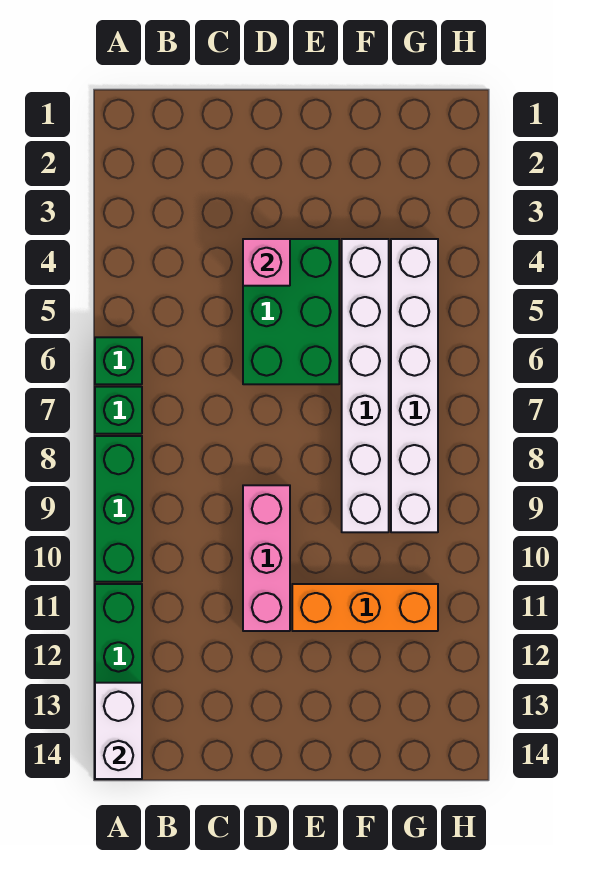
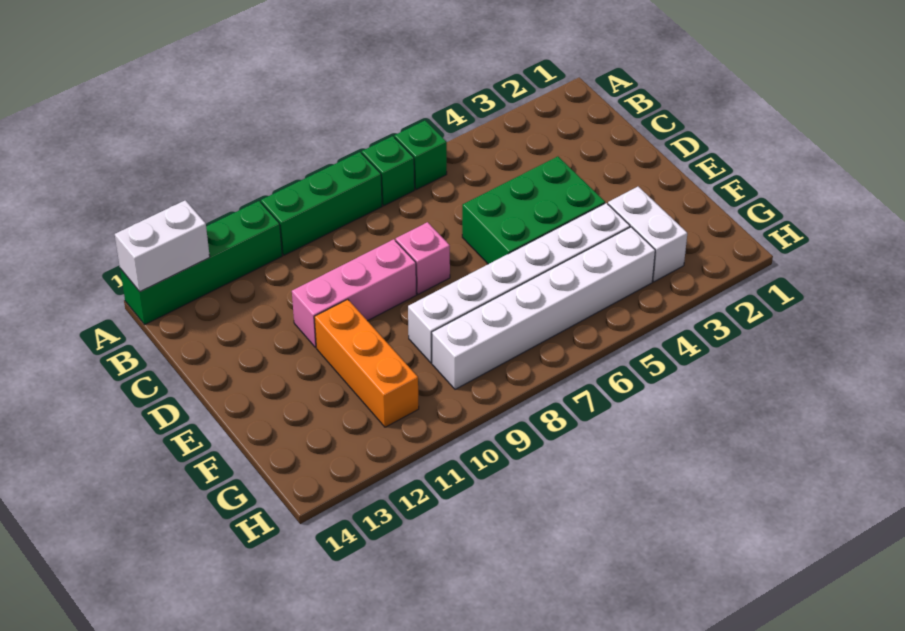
pink brick D4 level 2 -> pink brick D8 level 1
none -> white brick F3:G3 level 1

